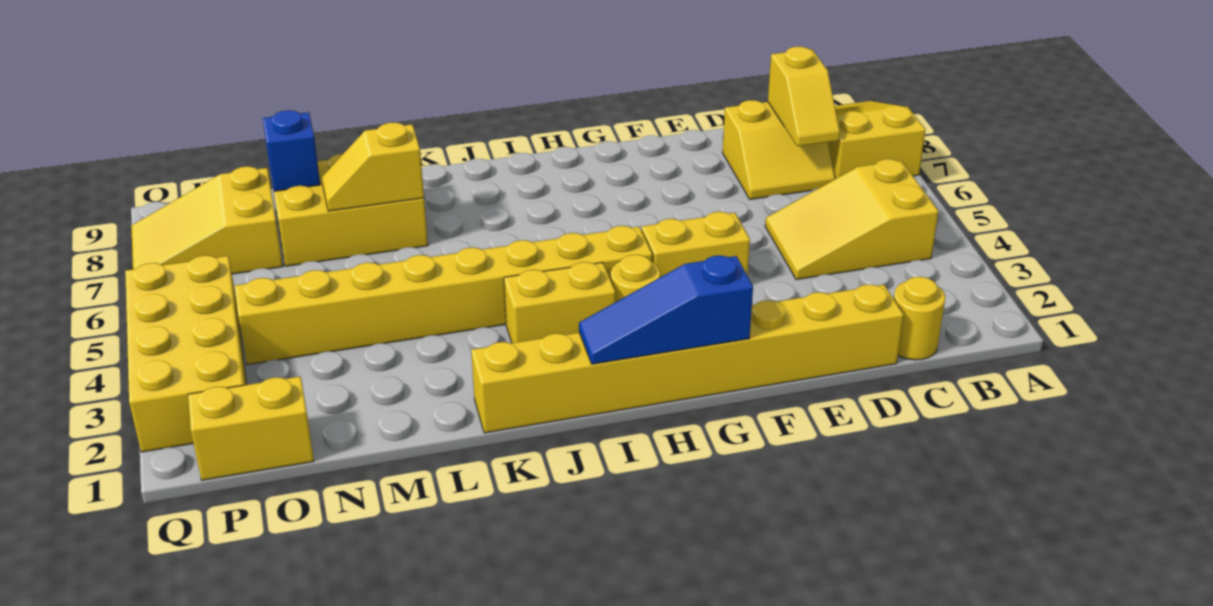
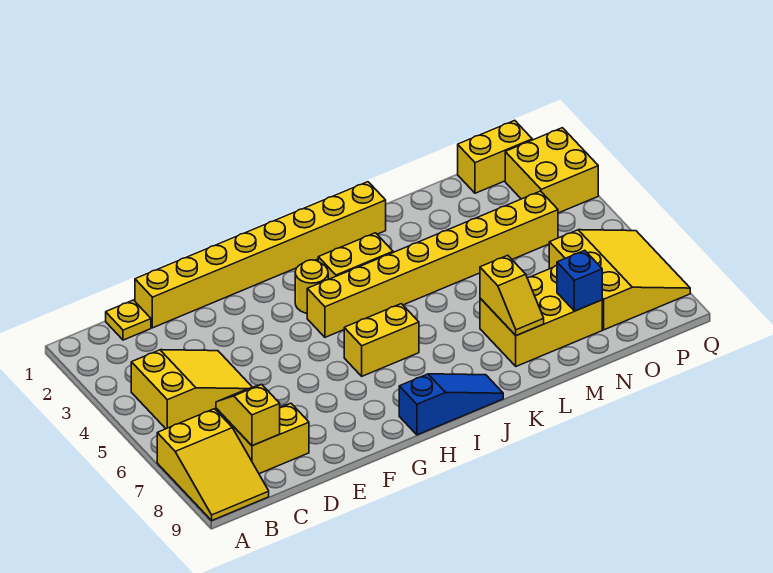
yellow round brick C1 level 1 -> yellow plate C1 level 1
yellow brick F4:G4 level 1 -> yellow brick H6:I6 level 1
blue slope G1:I1 level 2 top G -> blue slope H9:J9 level 1 top H
yellow slope L7:M7 level 2 top L -> yellow slope L7:L8 level 2 top 7
yellow slope O7:Q8 level 1 top O -> yellow slope O6:Q8 level 1 top O
yellow brick P2:Q5 level 1 -> yellow brick P2:Q3 level 1

